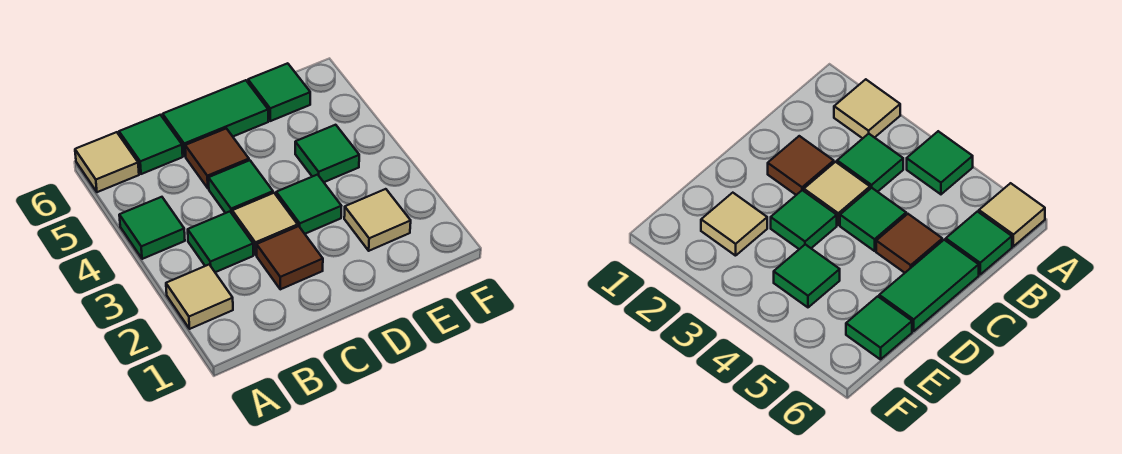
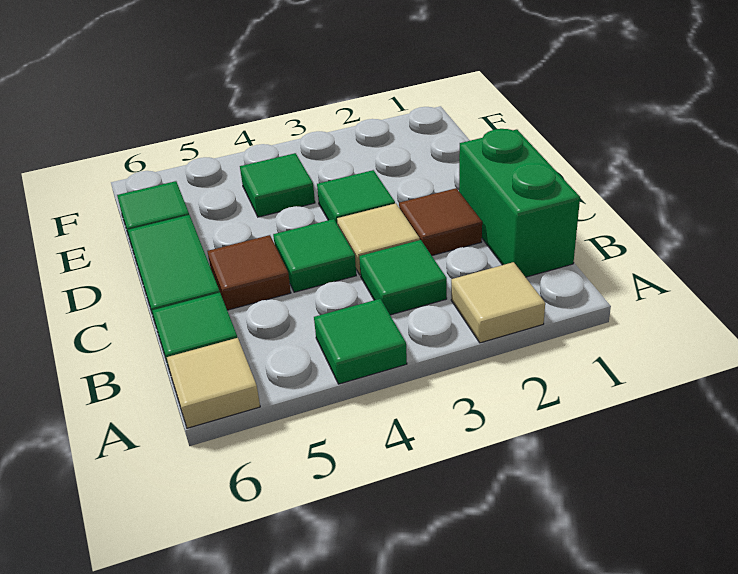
none -> green brick B1:C1 level 1
tan tile E2 level 1 -> none

